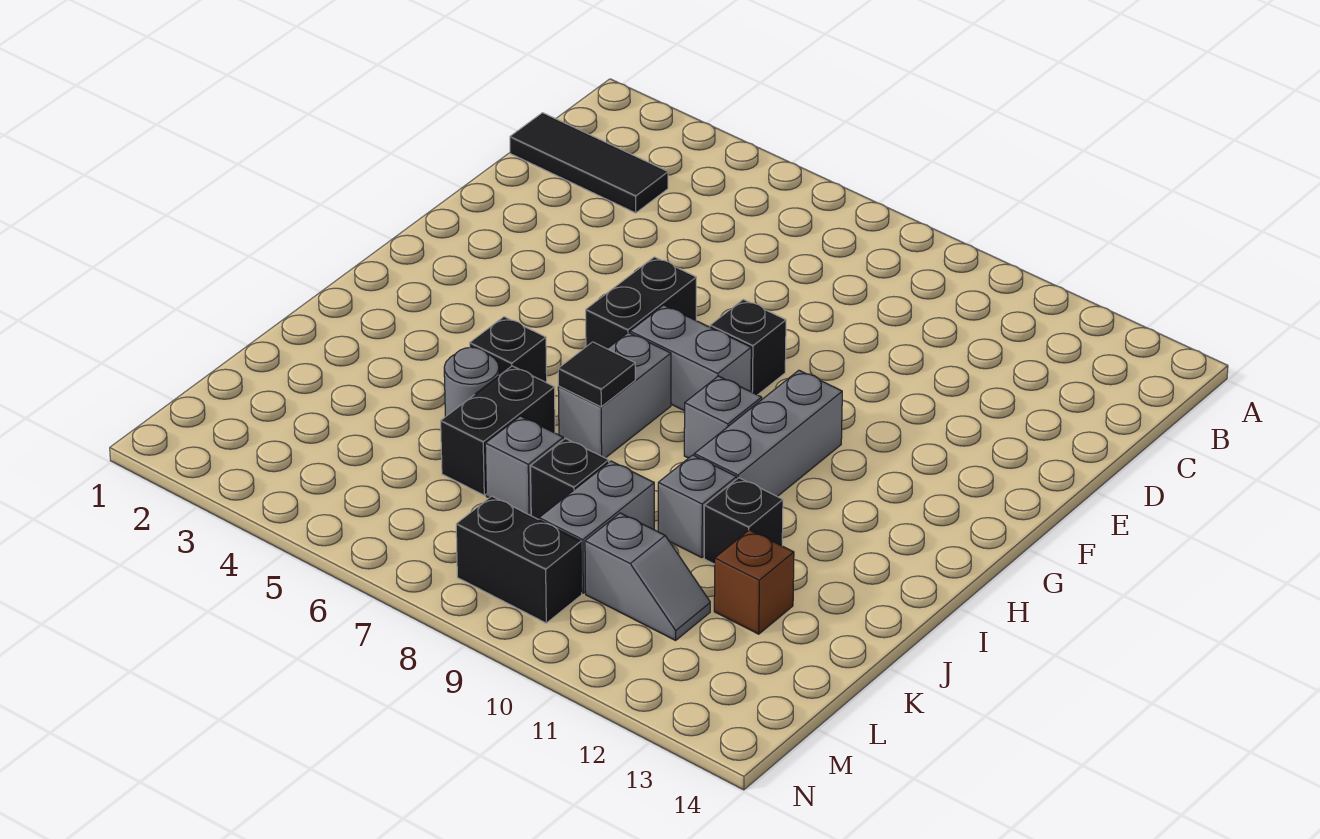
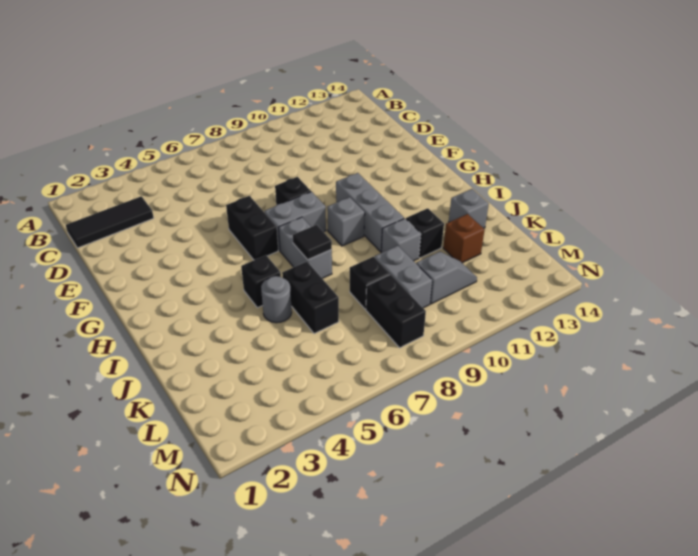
grey brick K7 level 1 -> grey brick J13 level 1
black brick M8:M9 level 1 -> black brick L8:M8 level 1

